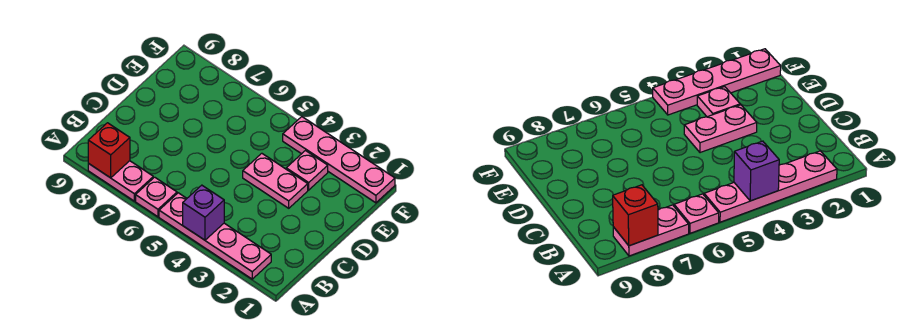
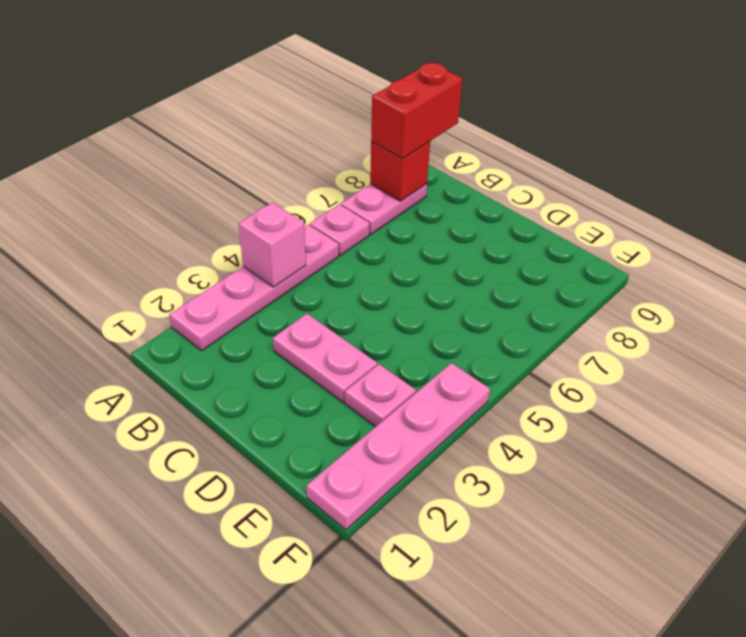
purple brick A4 level 2 -> pink brick A4 level 2
none -> red brick A8:A9 level 3
pink plate D3:D4 level 1 -> pink plate C3:D3 level 1

